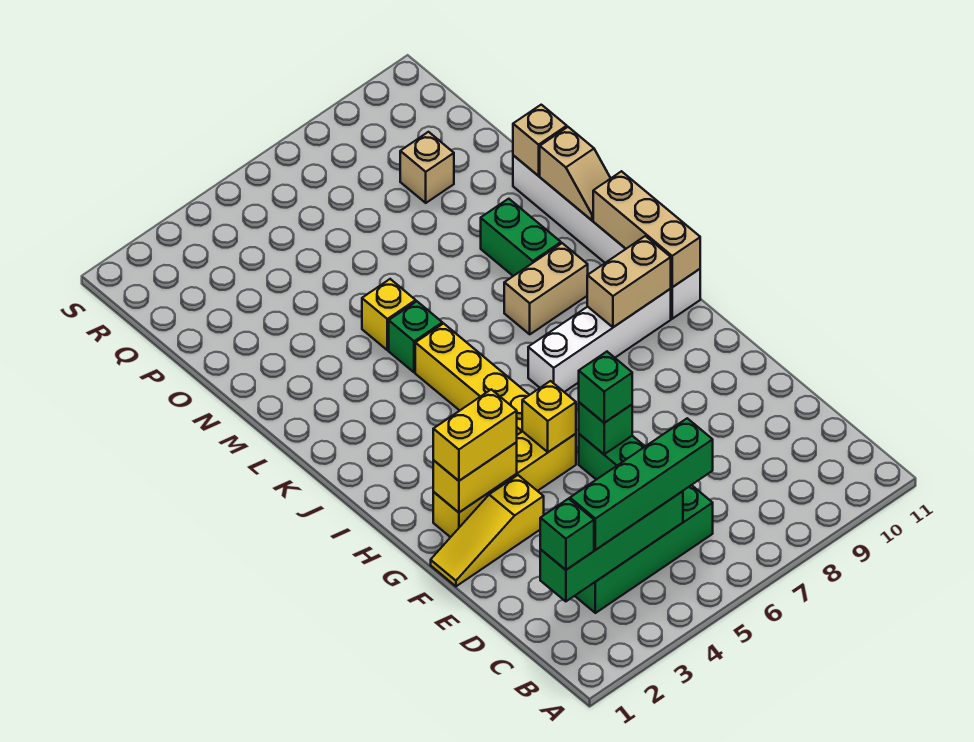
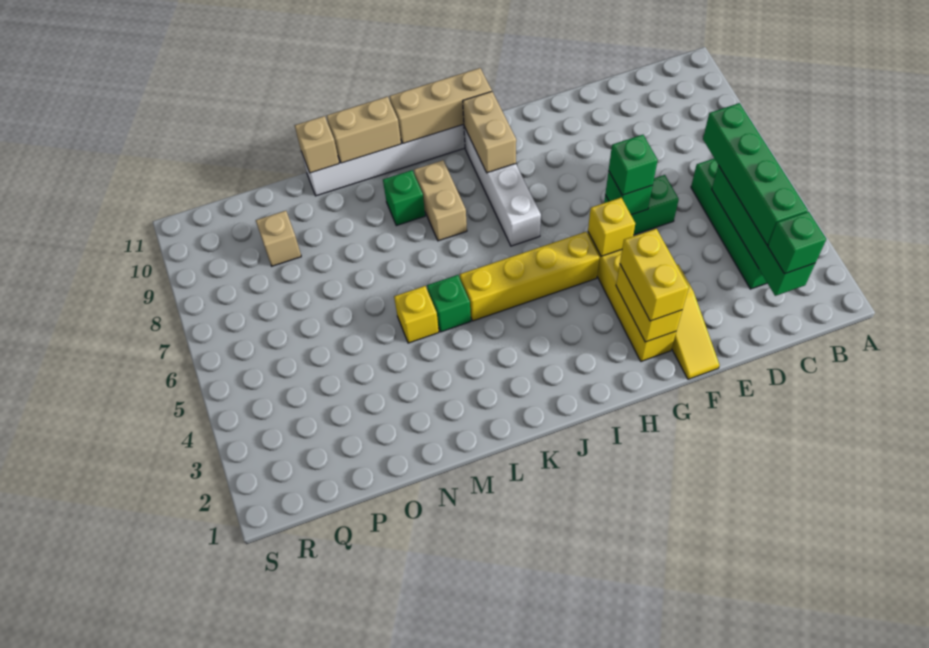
green brick L9:M9 level 1 -> green brick L9 level 1
tan slope L11:M11 level 2 top M -> tan brick L11:M11 level 2

